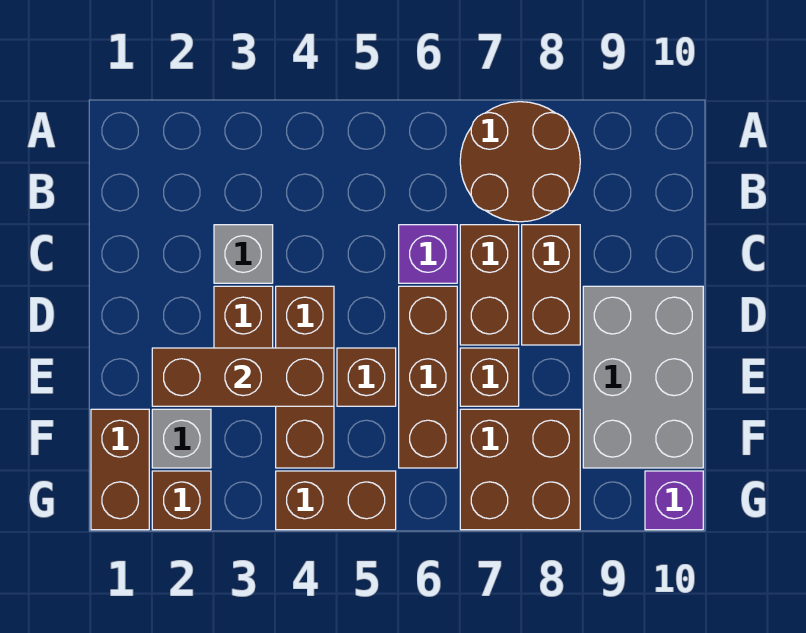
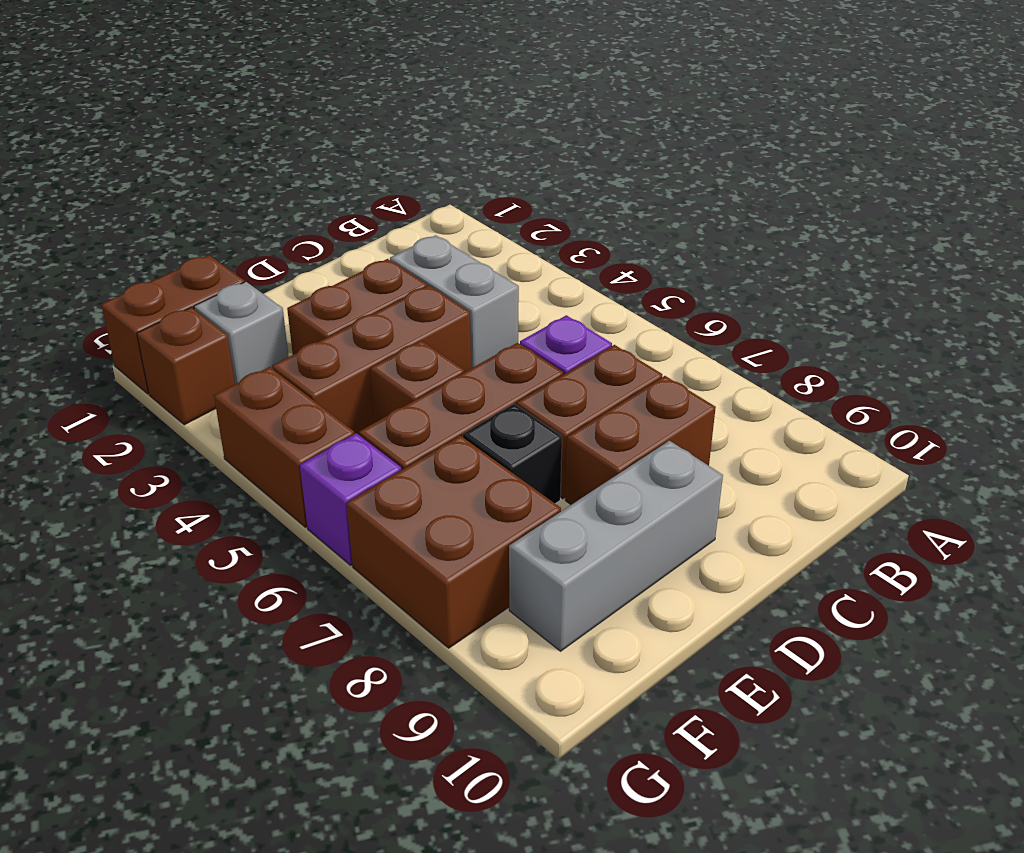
brown round brick A7:B8 level 1 -> none
grey brick C3 level 1 -> grey brick C3:C4 level 1
grey brick D9:F10 level 1 -> grey brick D9:F9 level 1
brown brick E2:E4 level 2 -> none
brown brick E7 level 1 -> black brick E7 level 1
purple brick G10 level 1 -> purple brick G6 level 1

